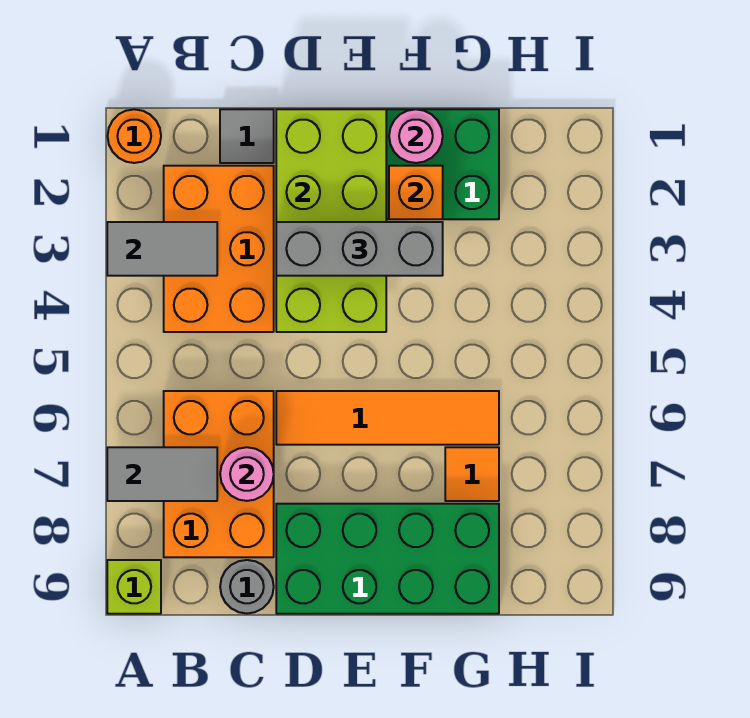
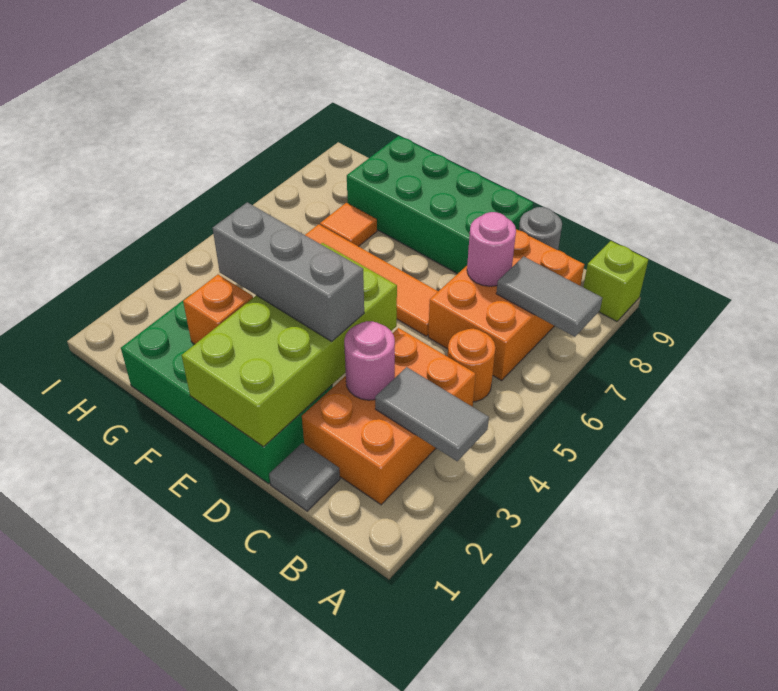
orange round brick A1 level 1 -> orange round brick B5 level 1
pink round brick F1 level 2 -> pink round brick C3 level 2

